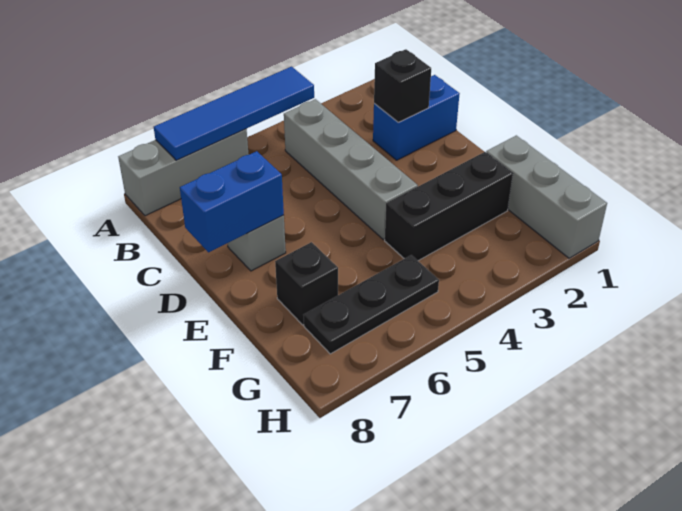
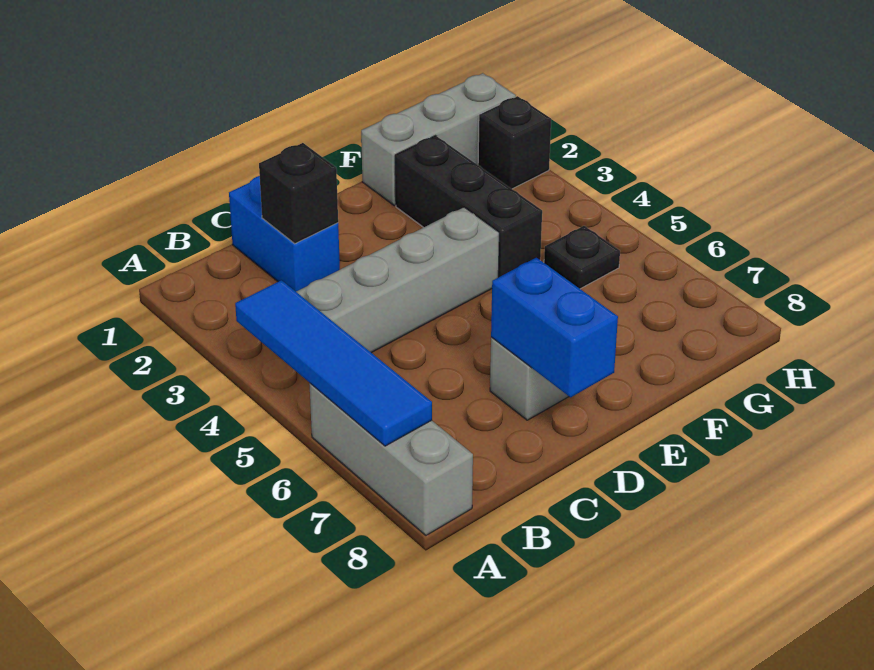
black brick F7 level 1 -> black brick H2 level 1
black plate G5:G7 level 1 -> black plate G5 level 1

